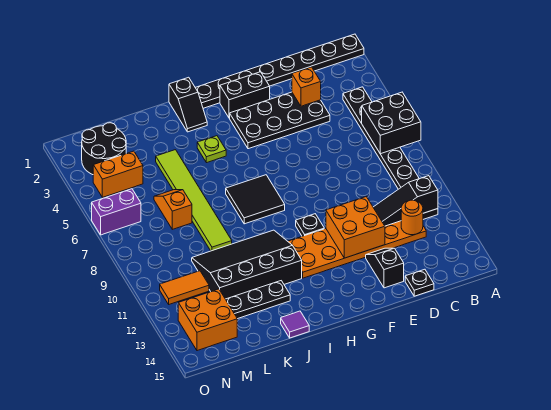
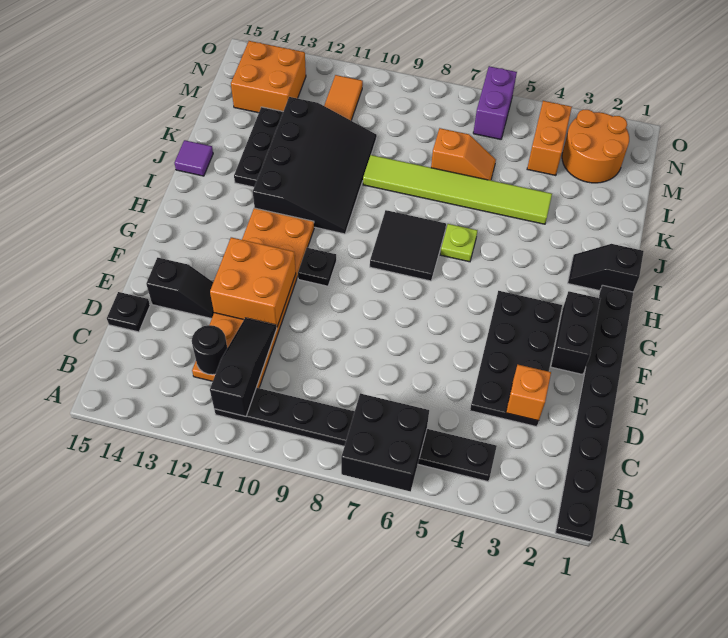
orange round brick C12 level 2 -> black round brick C12 level 2
lime plate I4 level 1 -> lime plate I6 level 1
black round brick M2:N3 level 1 -> orange round brick M2:N3 level 1

